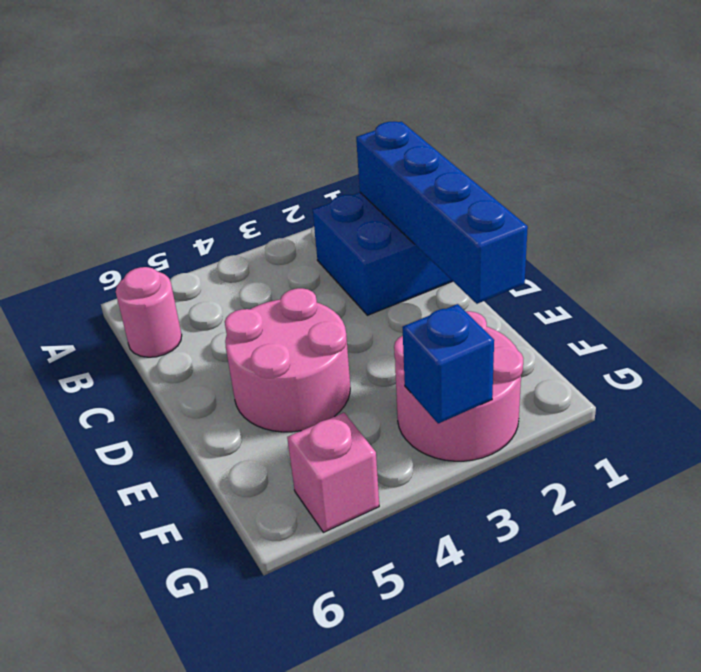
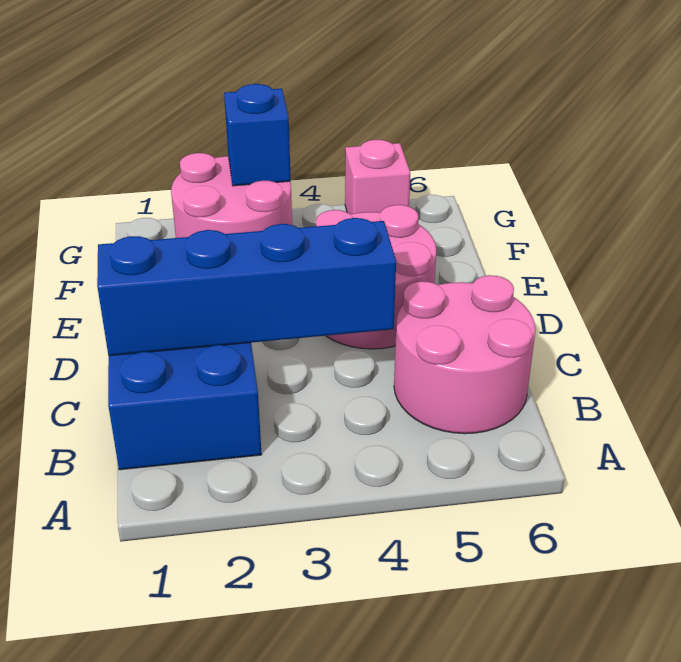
blue brick B1:E1 level 2 -> blue brick C1:C4 level 2
pink round brick B6 level 1 -> pink round brick B5:C6 level 1

